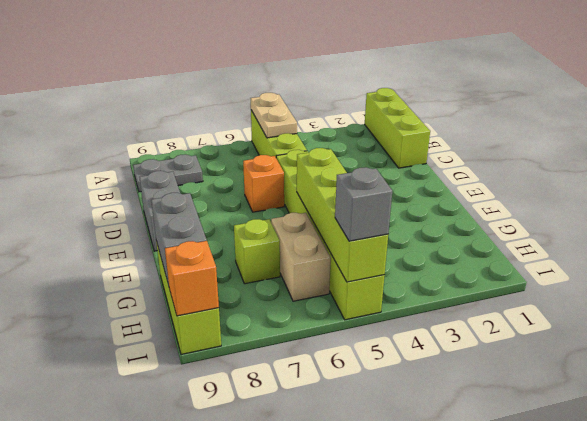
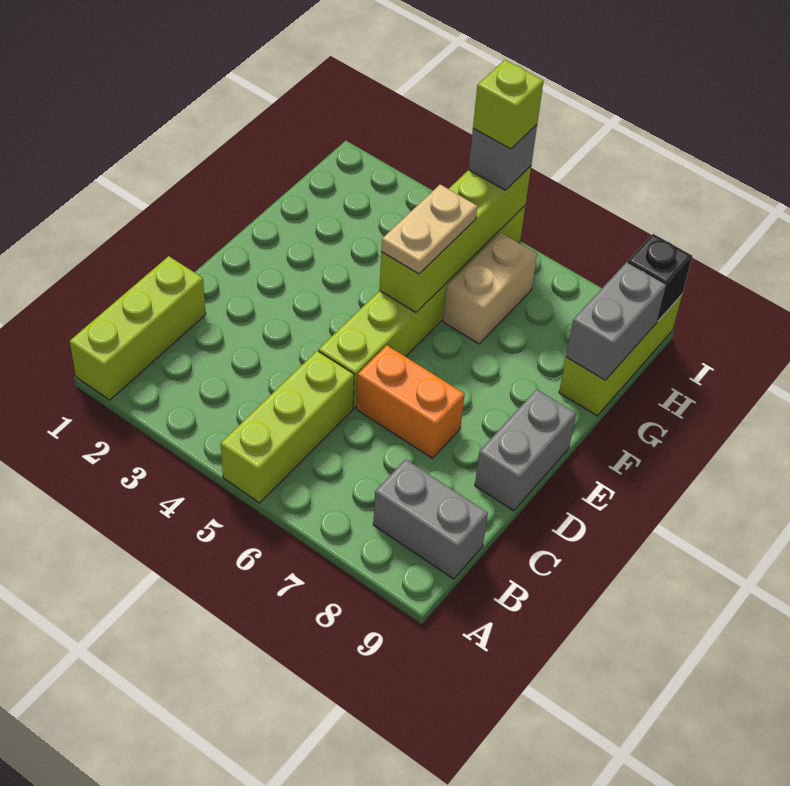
tan plate A5:B5 level 2 -> tan plate F5:G5 level 3
grey plate B8:B9 level 1 -> grey brick B8:B9 level 1
orange brick D6 level 1 -> orange brick D6:D7 level 1
lime brick G7 level 1 -> lime brick I5 level 4
orange brick I9 level 2 -> black brick I9 level 2

